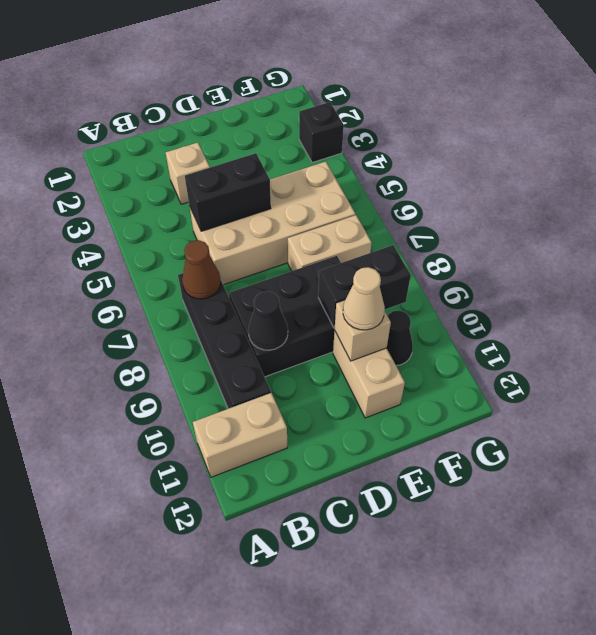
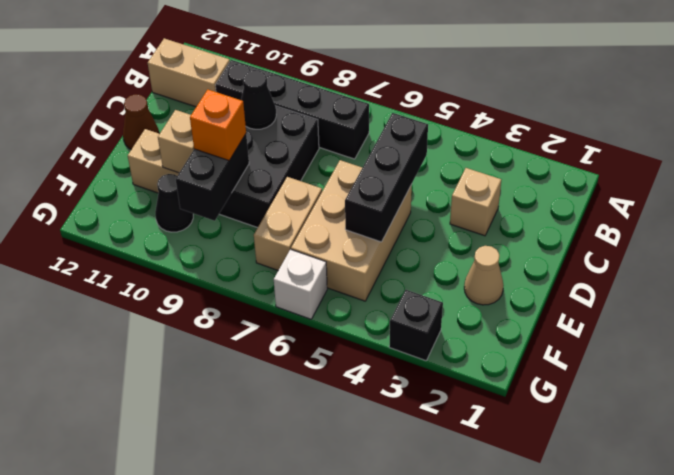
tan brick A11:B11 level 1 -> tan brick B11:B12 level 1
brown cone B7 level 2 -> brown cone D12 level 1
tan brick C5:F6 level 1 -> tan brick D5:F6 level 1
black brick C5:D5 level 2 -> black brick C5:E5 level 2
none -> orange brick E9 level 3
tan cone E10 level 3 -> tan cone E2 level 1
none -> white brick G6 level 1

